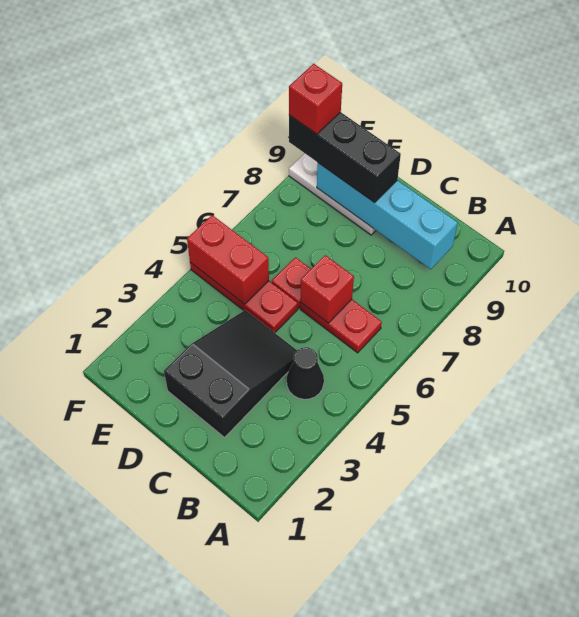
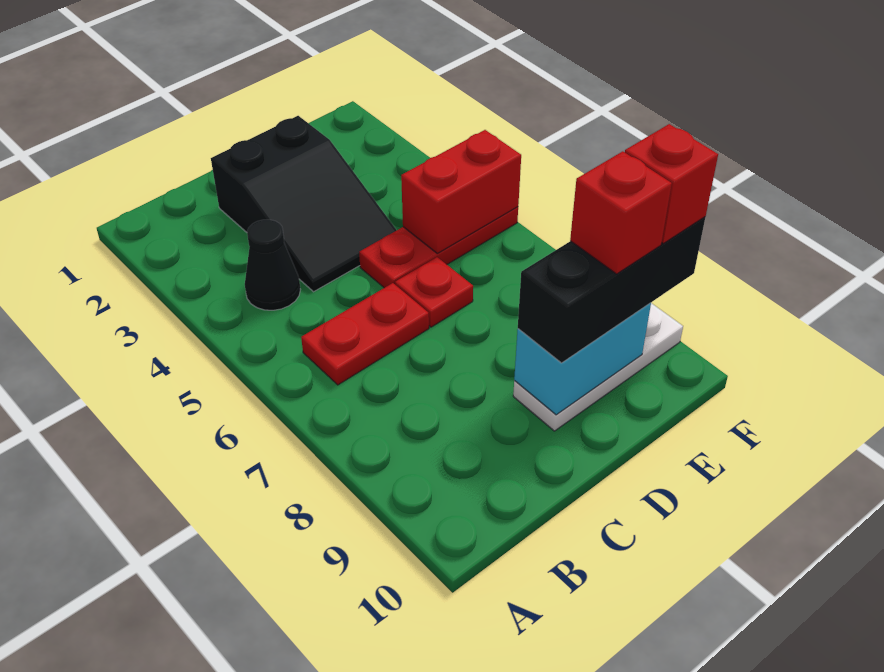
cyan brick B9:E9 level 2 -> cyan brick D9:E9 level 2
red brick C6 level 2 -> red brick E9 level 4

